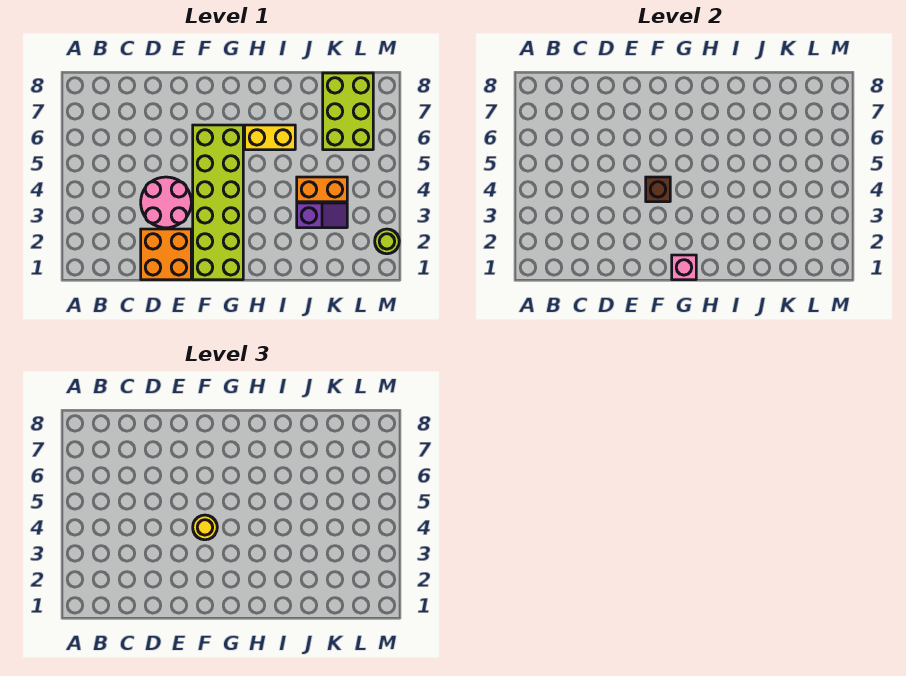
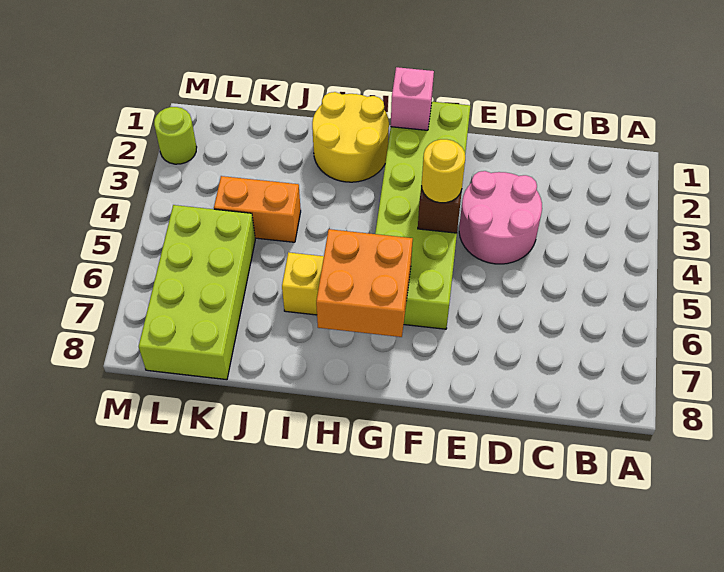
orange brick D1:E2 level 1 -> orange brick G6:H7 level 2
none -> yellow round brick H1:I2 level 1
purple slope J3:K3 level 1 top J -> none
lime brick K6:L8 level 1 -> lime brick K5:L8 level 1

